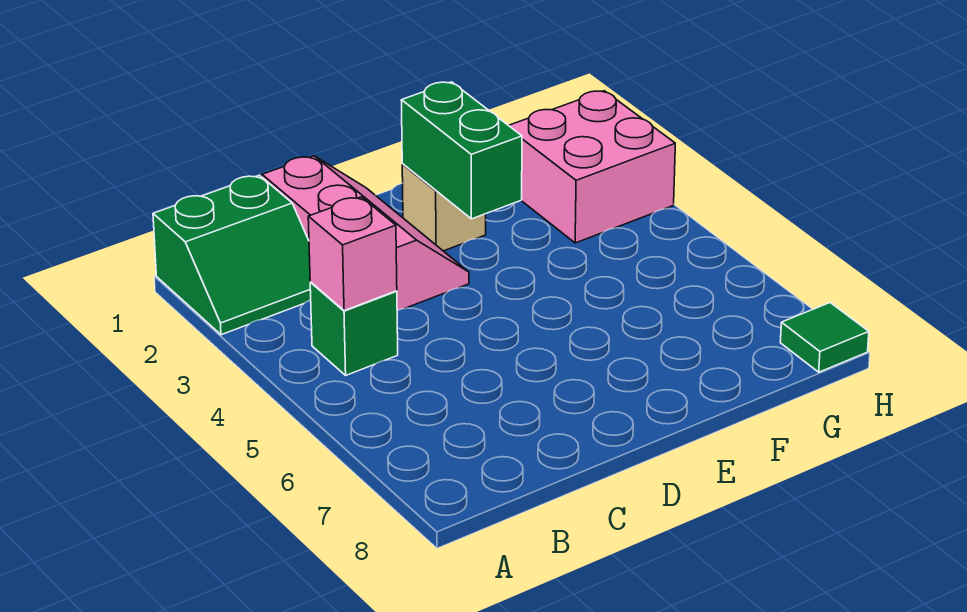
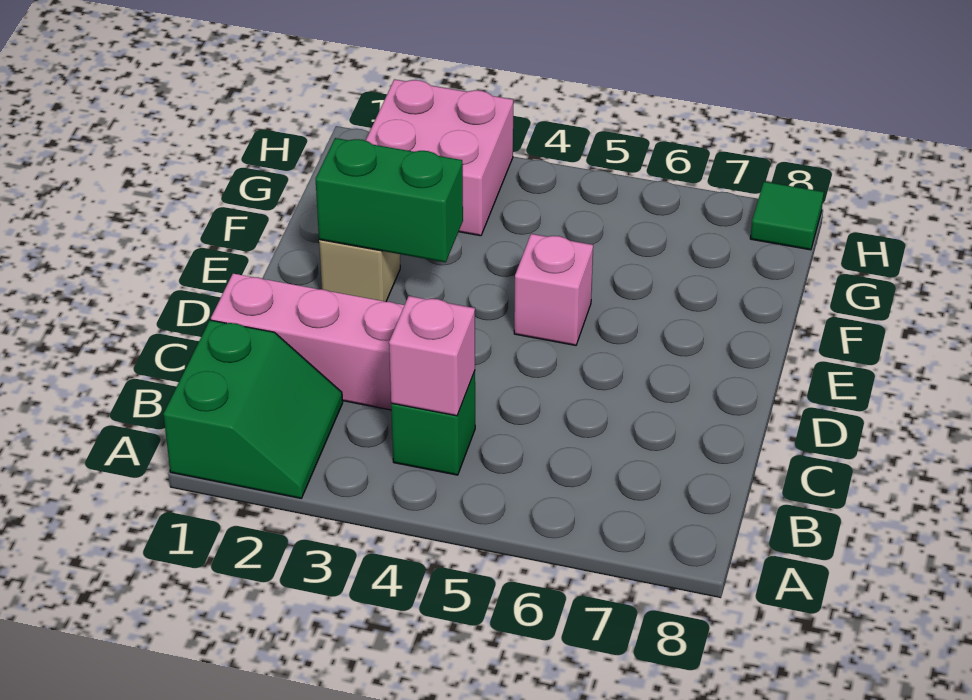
none -> pink brick E5 level 1

